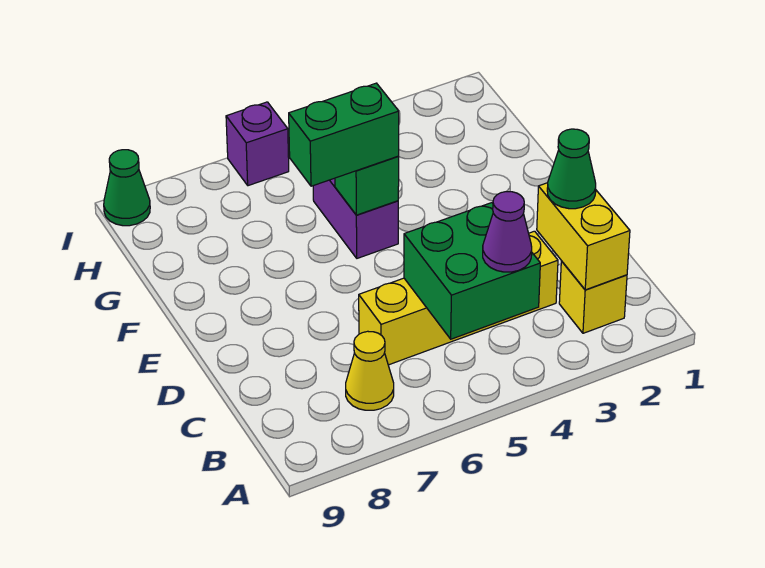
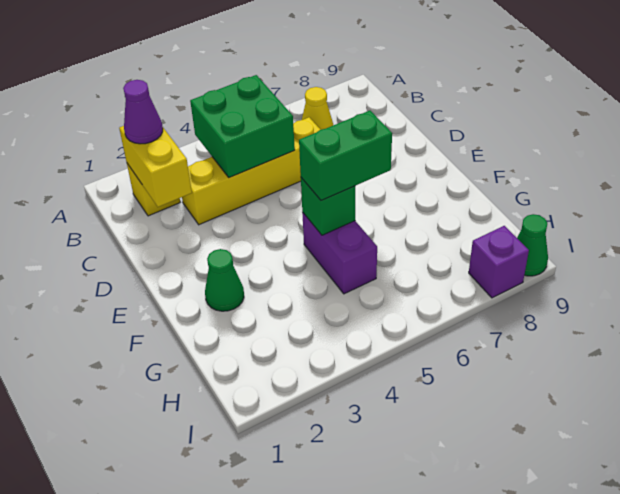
purple cone B4 level 3 -> purple cone B2 level 3
green cone C2 level 3 -> green cone F2 level 1
purple brick I6 level 1 -> purple brick I8 level 1

